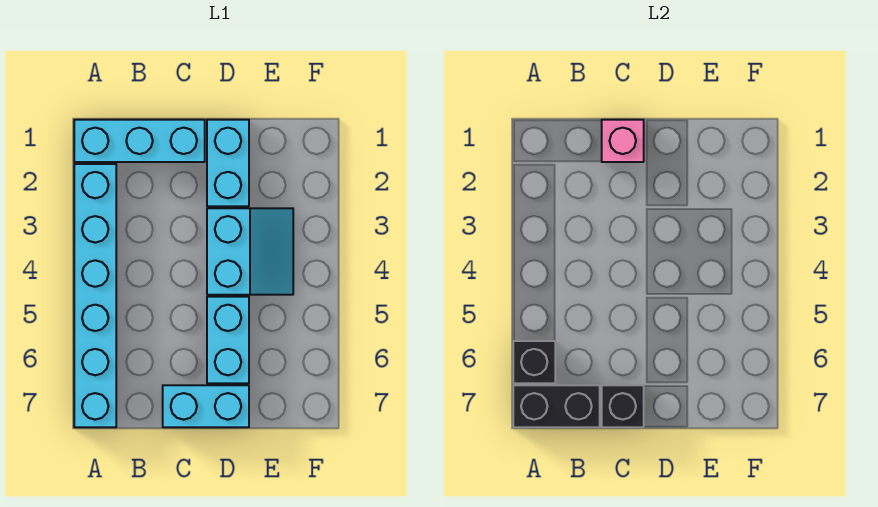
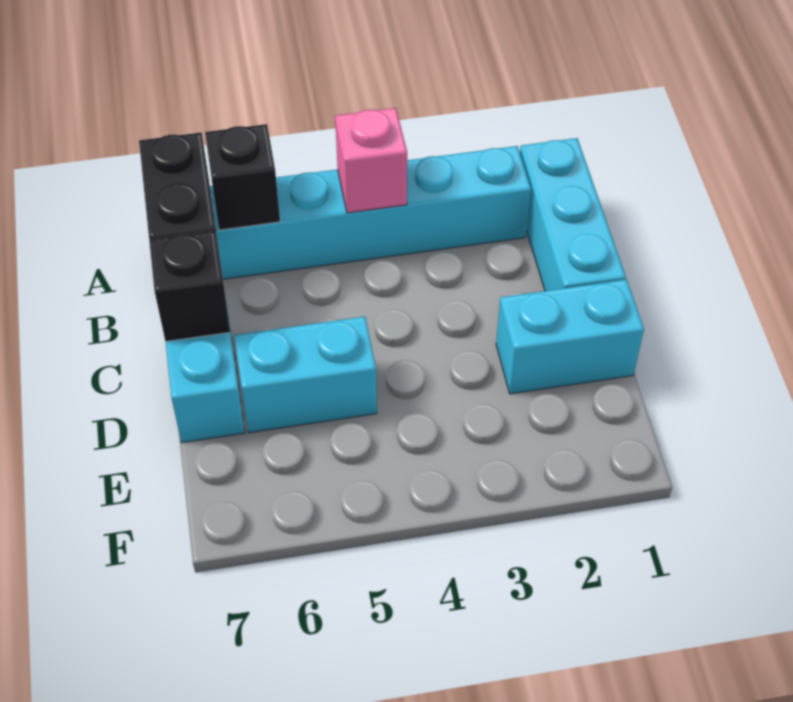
pink brick C1 level 2 -> pink brick A4 level 2
cyan slope D3:E4 level 1 top D -> none

